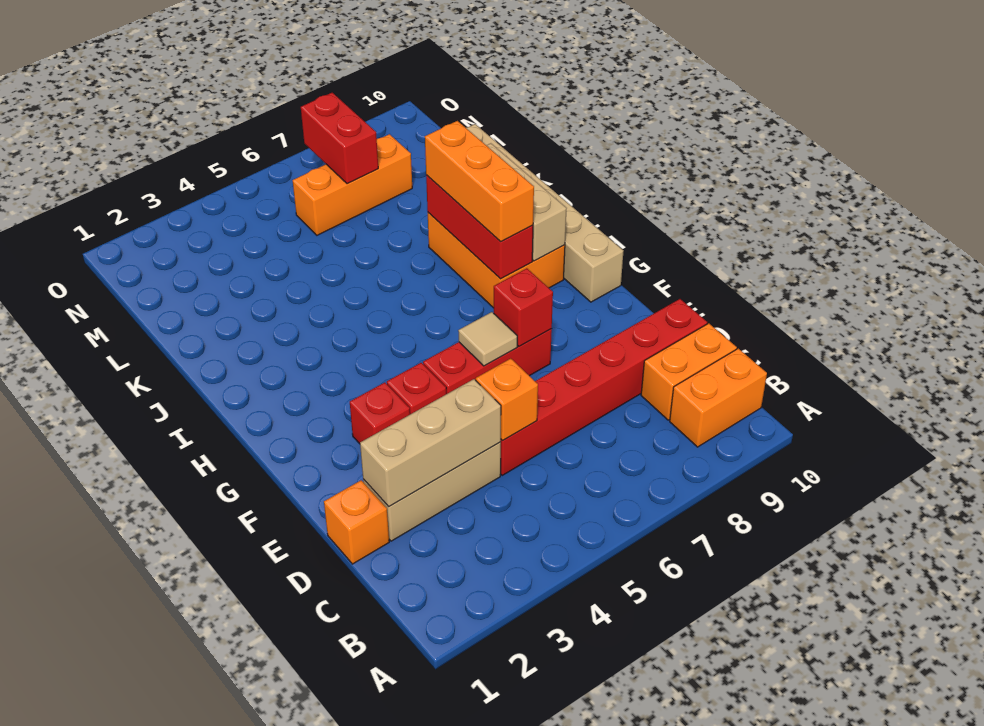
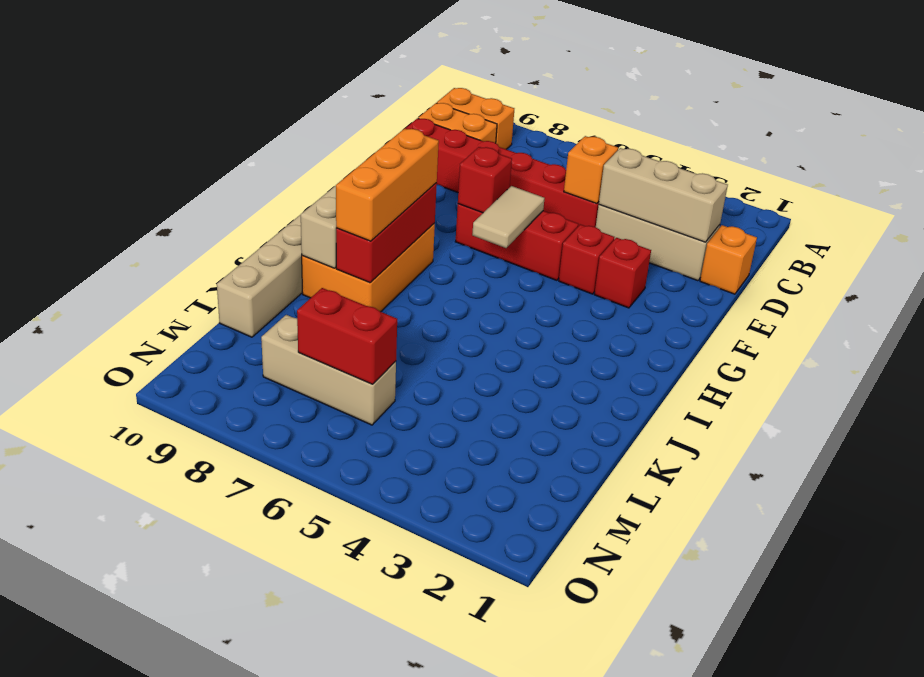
tan tile F6 level 2 -> tan tile F6:G6 level 2
orange brick M6:M8 level 1 -> tan brick M6:M8 level 1
red brick M7:N7 level 2 -> red brick M6:M7 level 2

